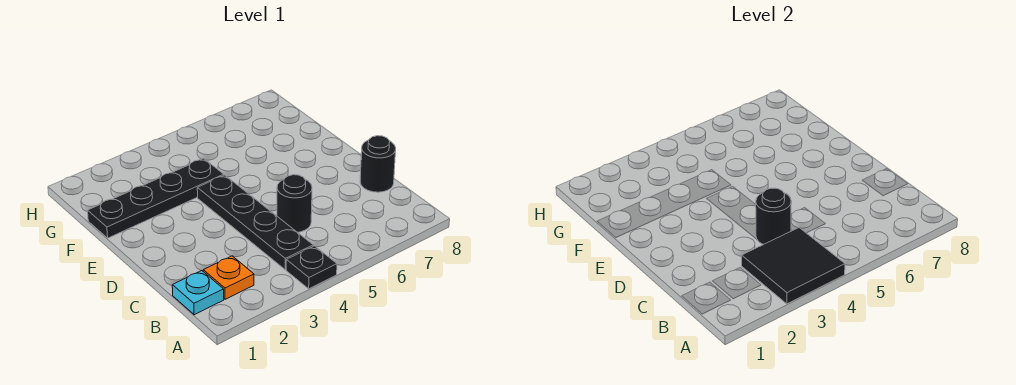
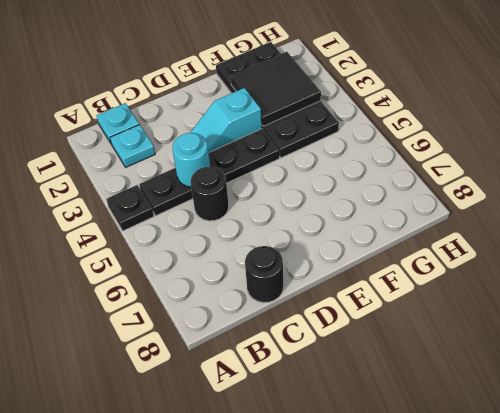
black tile A3:B4 level 2 -> black tile F2:G3 level 2
orange plate B2 level 1 -> cyan plate B2 level 1
black round brick C4 level 2 -> cyan round brick C4 level 2
none -> cyan slope D3:E3 level 1 top E
black plate F1:F4 level 1 -> black plate F1:G4 level 1

